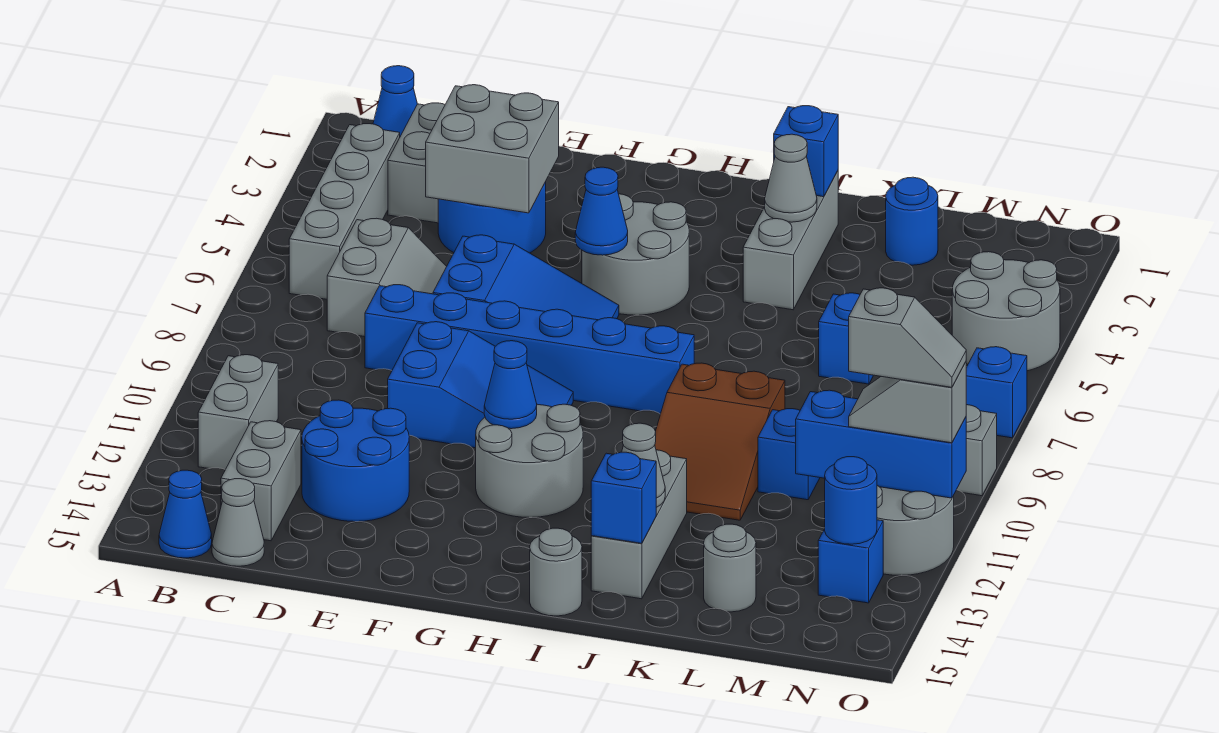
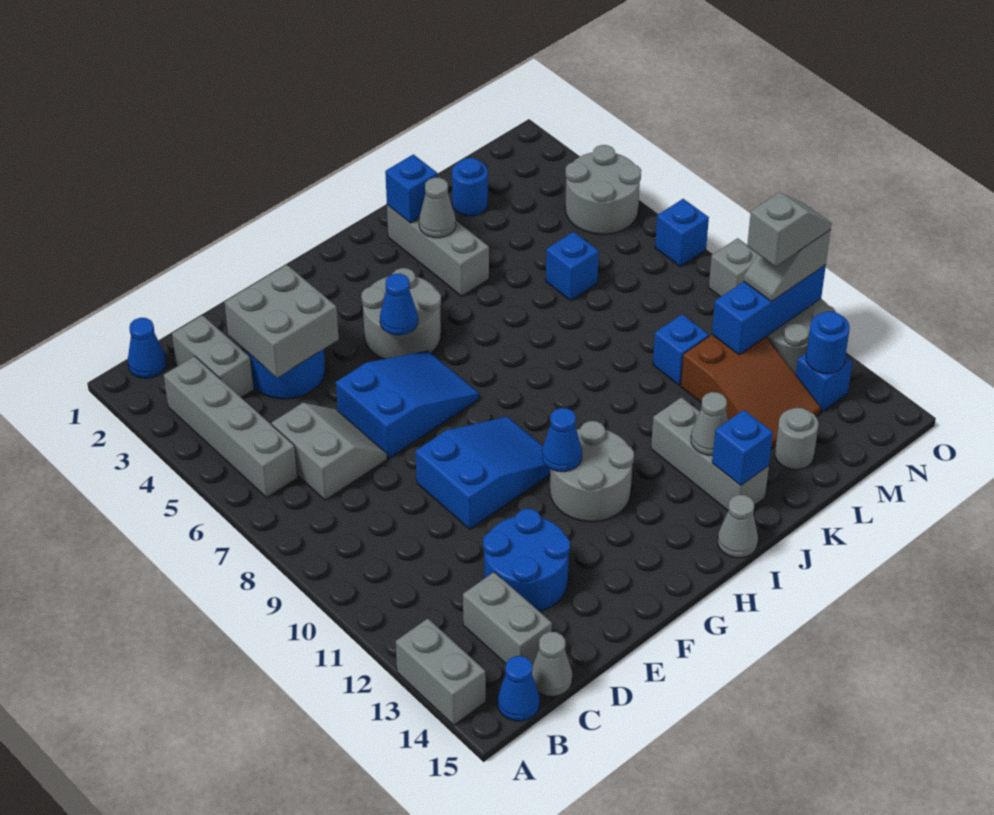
grey brick B11:B12 level 1 -> grey brick A13:A14 level 1
blue brick D8:I8 level 1 -> none
grey round brick I15 level 1 -> grey cone I15 level 1
brown slope J9:K11 level 1 top 9 -> brown slope L11:M13 level 1 top 11

